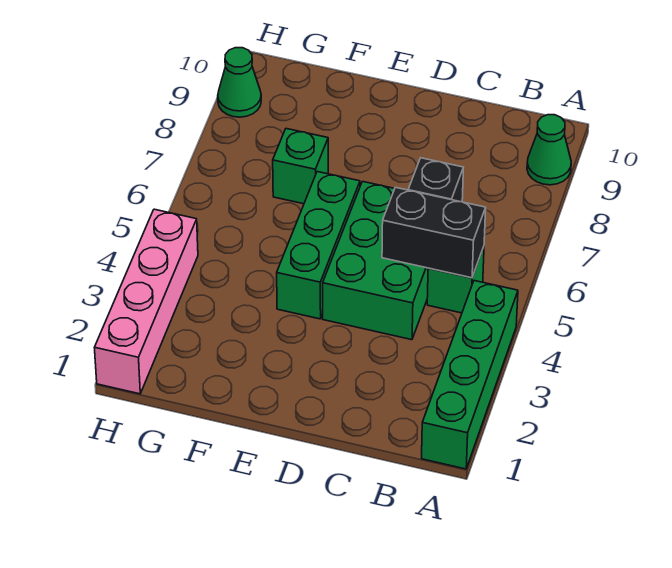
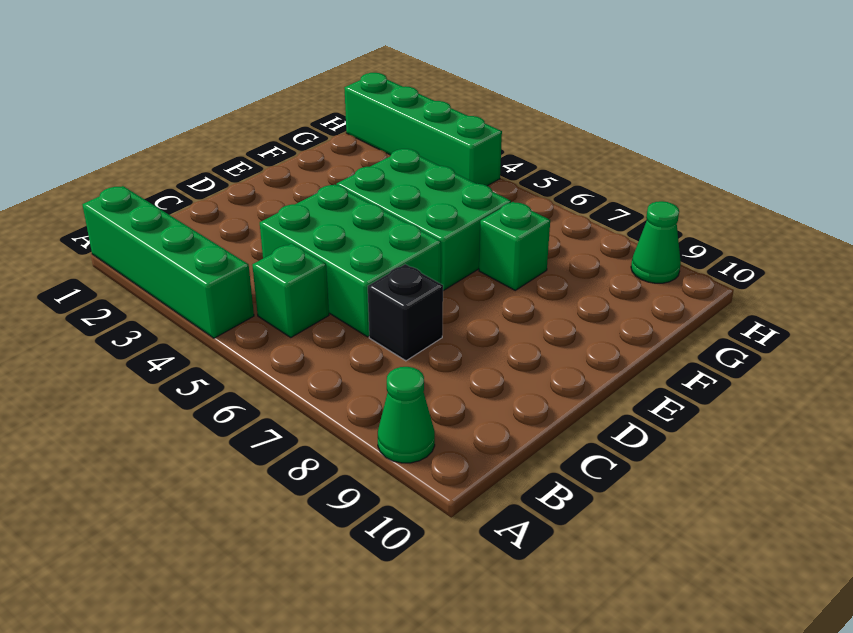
black brick B5:C5 level 2 -> none
green brick E4:E6 level 1 -> green brick E4:F6 level 1
pink brick H1:H4 level 1 -> green brick H1:H4 level 1

